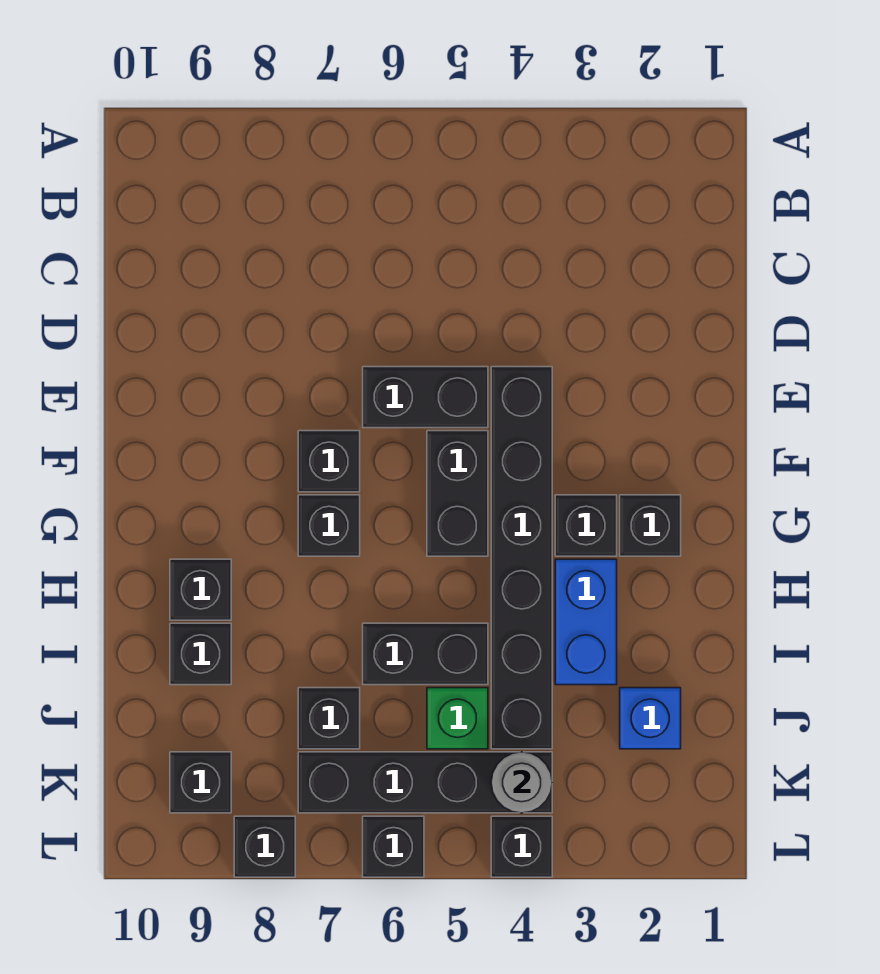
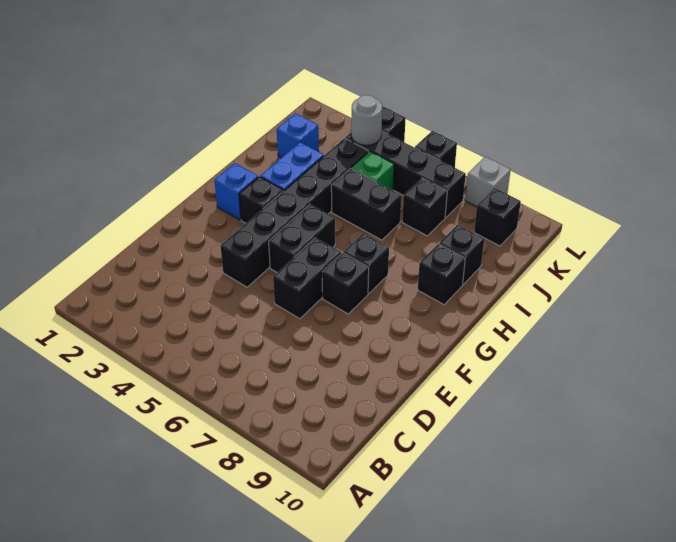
black brick E5:E6 level 1 -> black brick E6:F6 level 1
black brick G2 level 1 -> blue brick G2 level 1
black brick L8 level 1 -> grey brick L8 level 1

